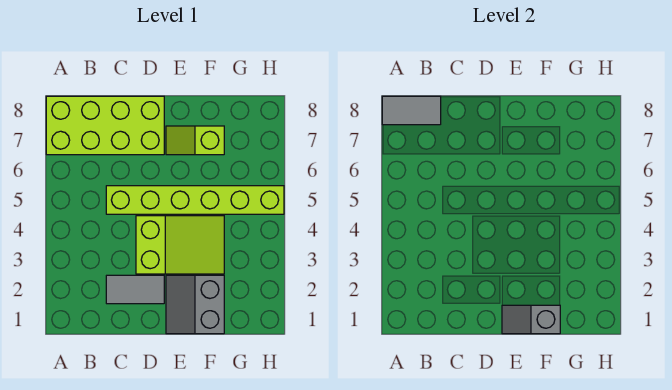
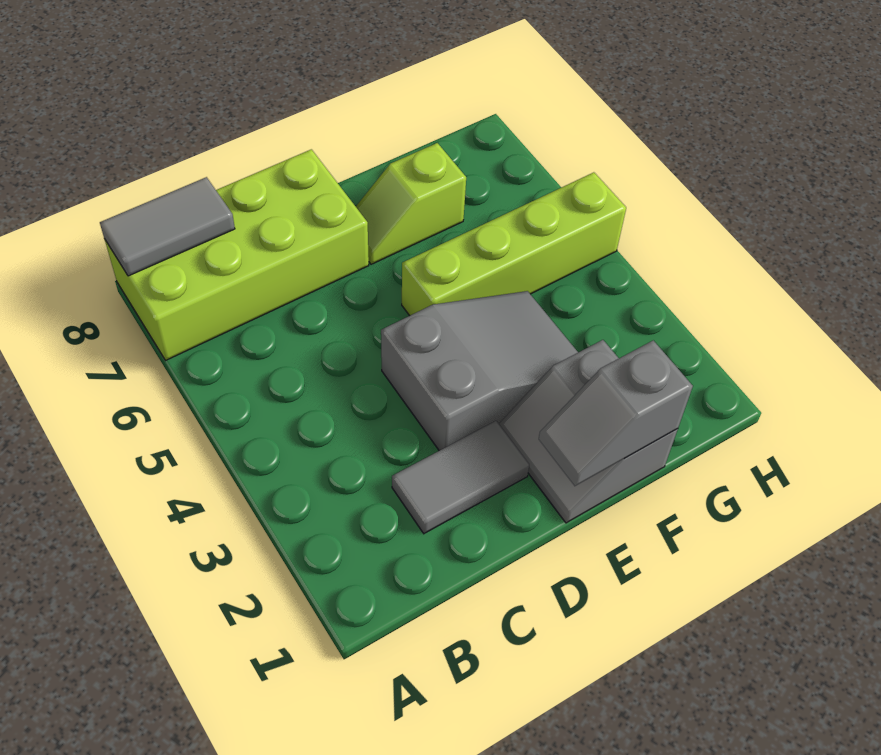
lime brick C5:H5 level 1 -> lime brick E5:H5 level 1
lime slope D3:F4 level 1 top D -> grey slope D3:F4 level 1 top D

